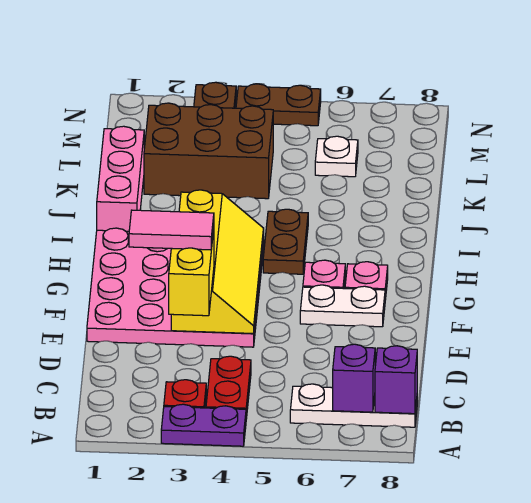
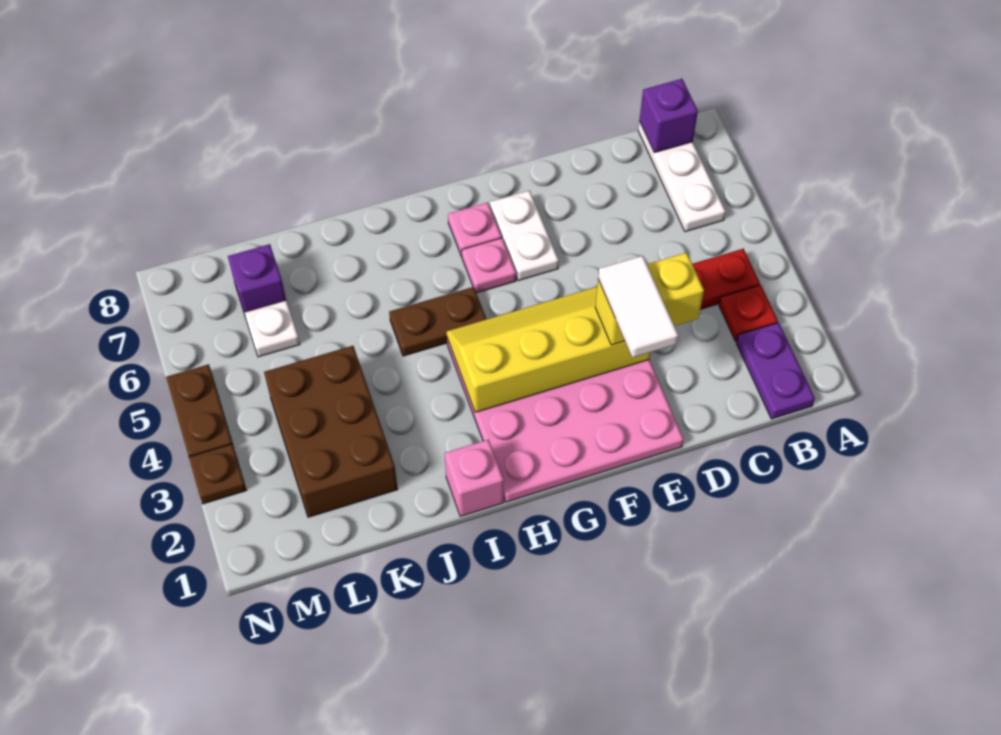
purple plate A3:A4 level 1 -> purple plate B1:B2 level 1
purple brick B7 level 2 -> purple brick L7 level 1
pink tile E2:E3 level 4 -> white tile E2:E3 level 4
pink brick I1:K1 level 1 -> pink brick I1 level 1

